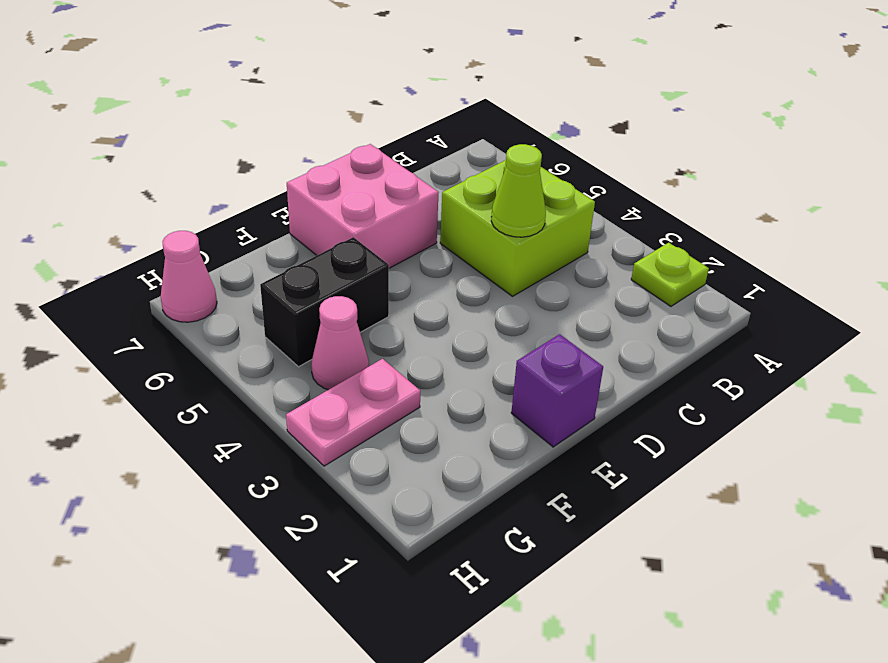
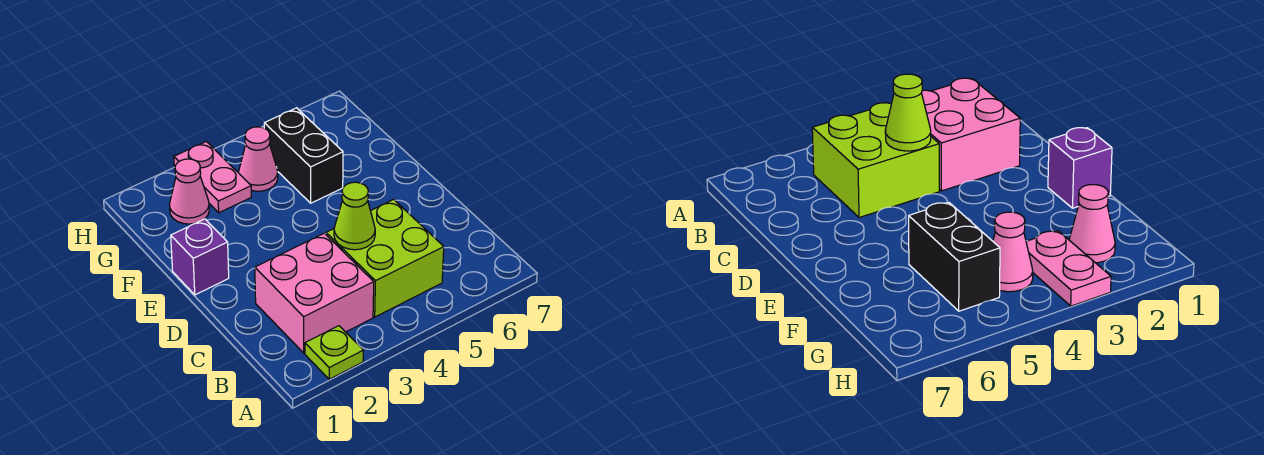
pink brick D6:E7 level 1 -> pink brick B2:C3 level 1
pink cone H7 level 1 -> pink cone G2 level 1

